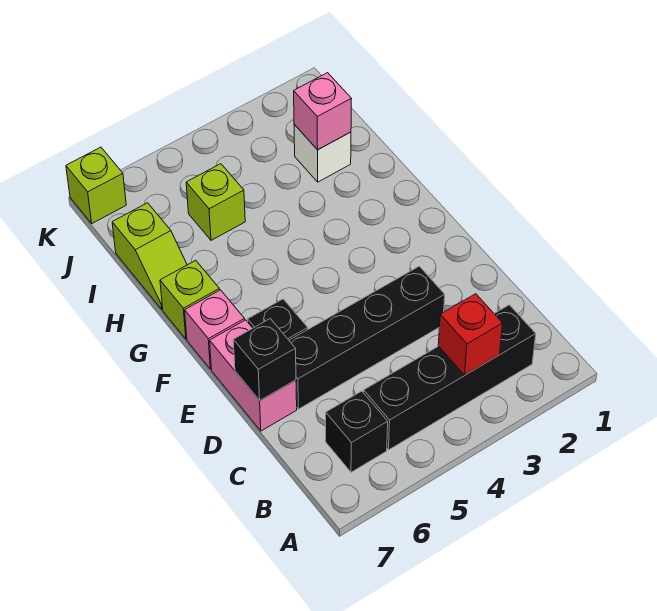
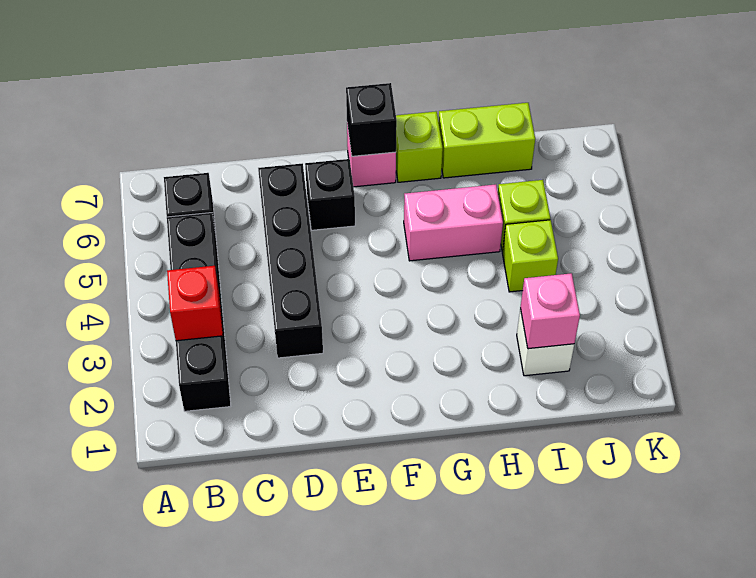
pink brick D7:E7 level 1 -> pink brick G5:H5 level 1
black brick D7 level 2 -> black brick F7 level 2
lime slope H7:I7 level 1 top I -> lime brick H7:I7 level 1
lime brick K7 level 1 -> lime brick I4 level 1

